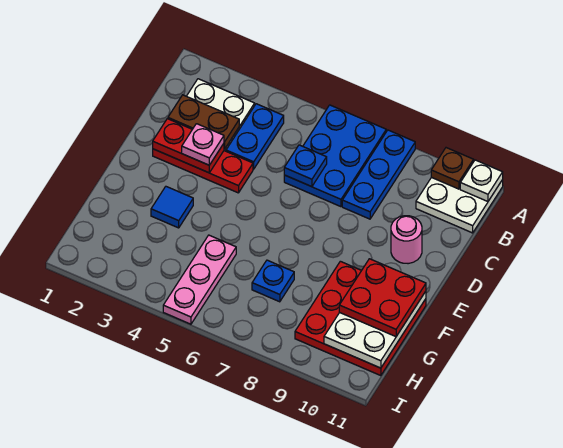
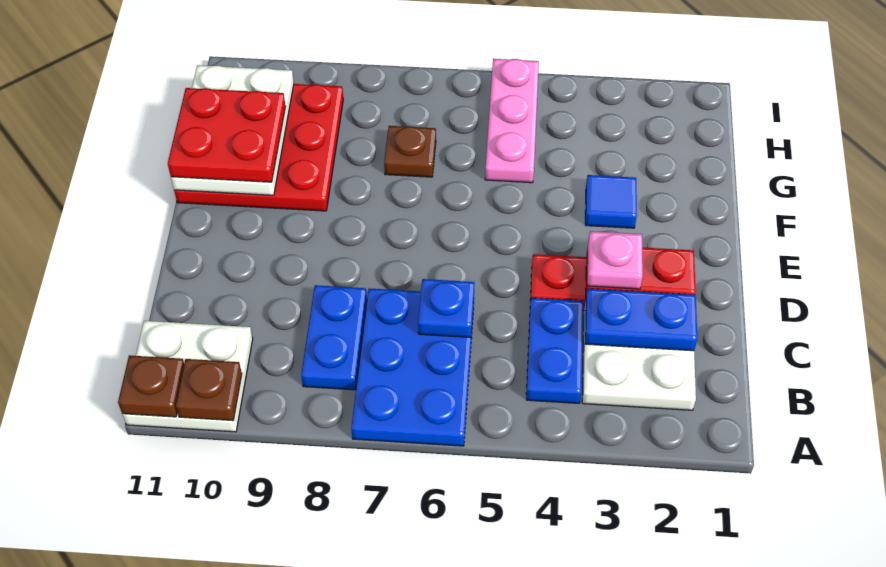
blue plate A8:C8 level 1 -> blue plate B8:C8 level 1
white plate A11 level 2 -> brown plate A11 level 2
brown plate C2:C3 level 2 -> blue plate C2:C3 level 2
pink round brick D10 level 1 -> none
blue plate G7 level 1 -> brown plate G7 level 1

